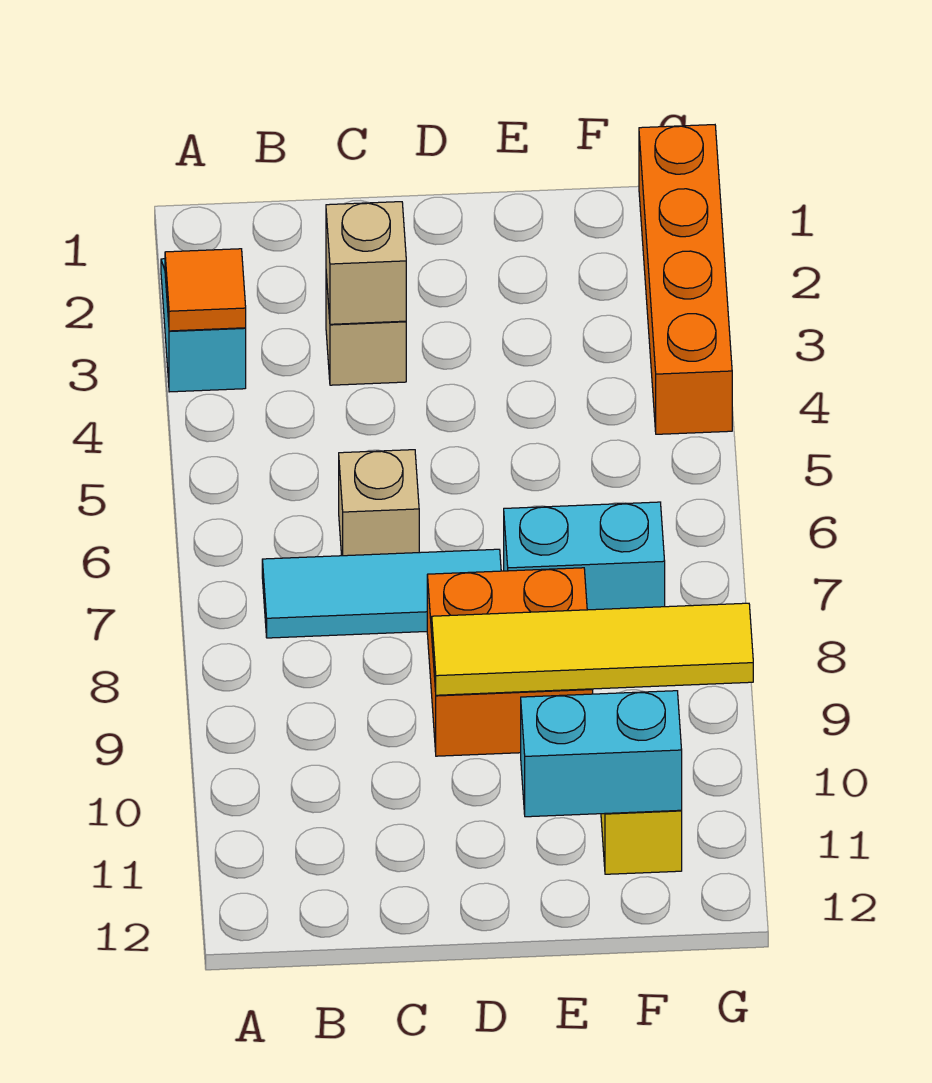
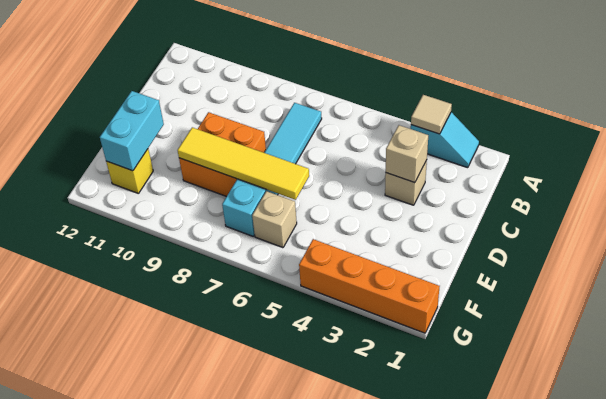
orange tile A3 level 2 -> tan tile A3 level 2
tan brick C6 level 1 -> tan brick F6 level 1
yellow tile D9:G9 level 2 -> yellow tile E6:E9 level 2

